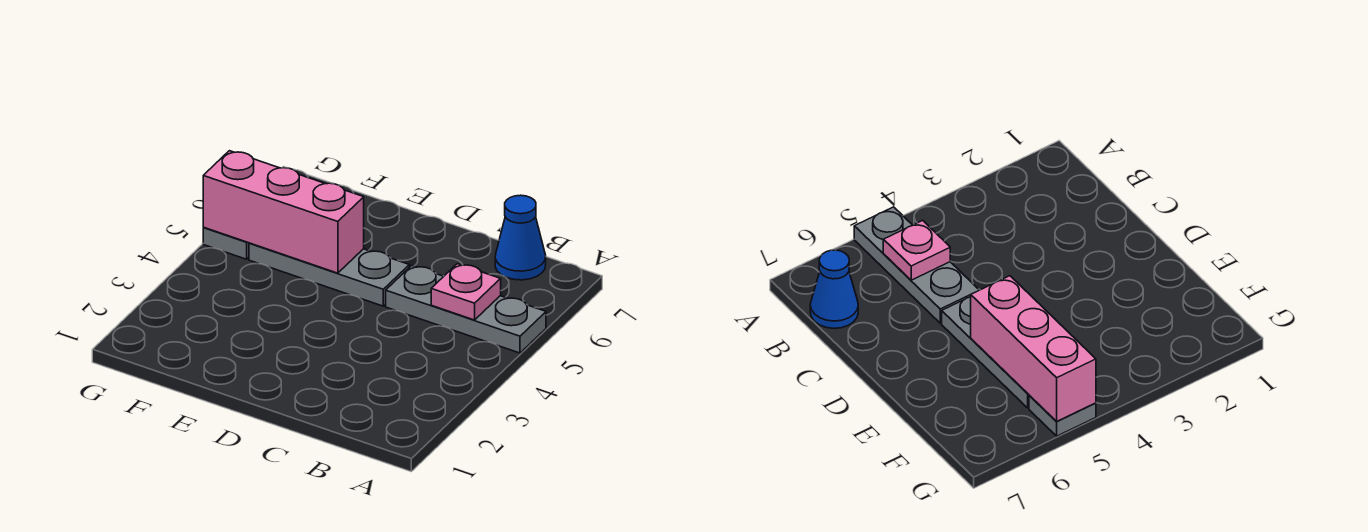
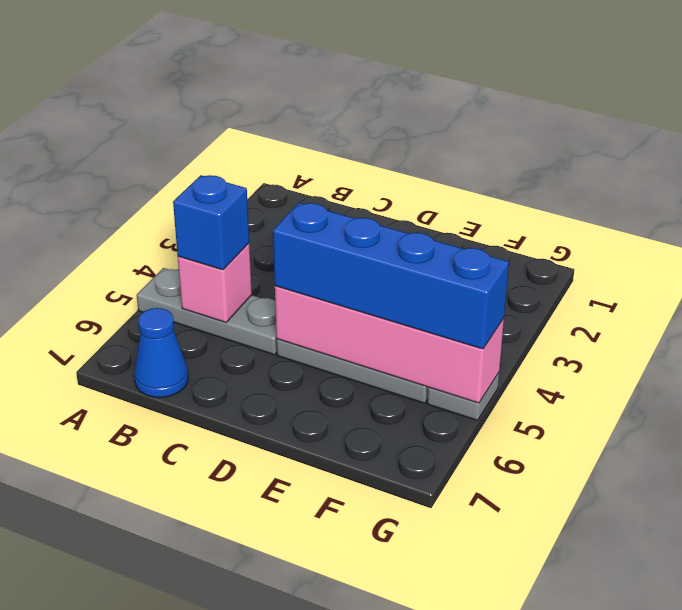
pink plate B5 level 2 -> pink brick B5 level 2
none -> blue brick B5 level 3
none -> blue brick D5:G5 level 3
pink brick E5:G5 level 2 -> pink brick D5:G5 level 2

